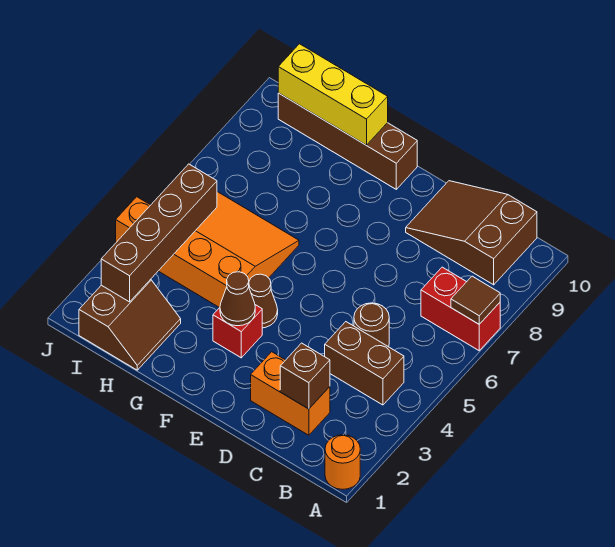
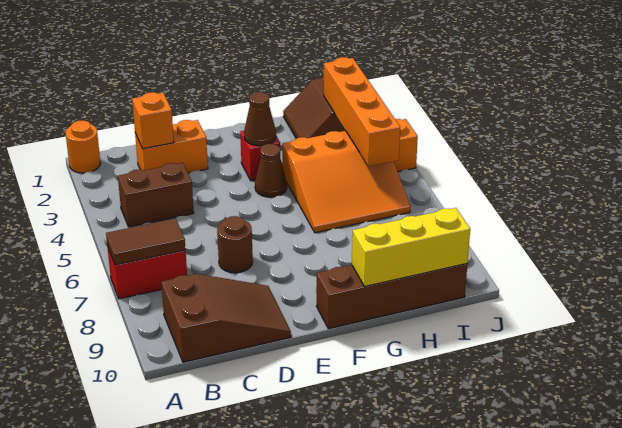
brown tile A7 level 2 -> brown tile A7:B7 level 2
brown brick C2 level 2 -> orange brick C2 level 2
brown round brick C5 level 1 -> brown round brick D7 level 1
brown brick I2:I5 level 2 -> orange brick I2:I5 level 2

